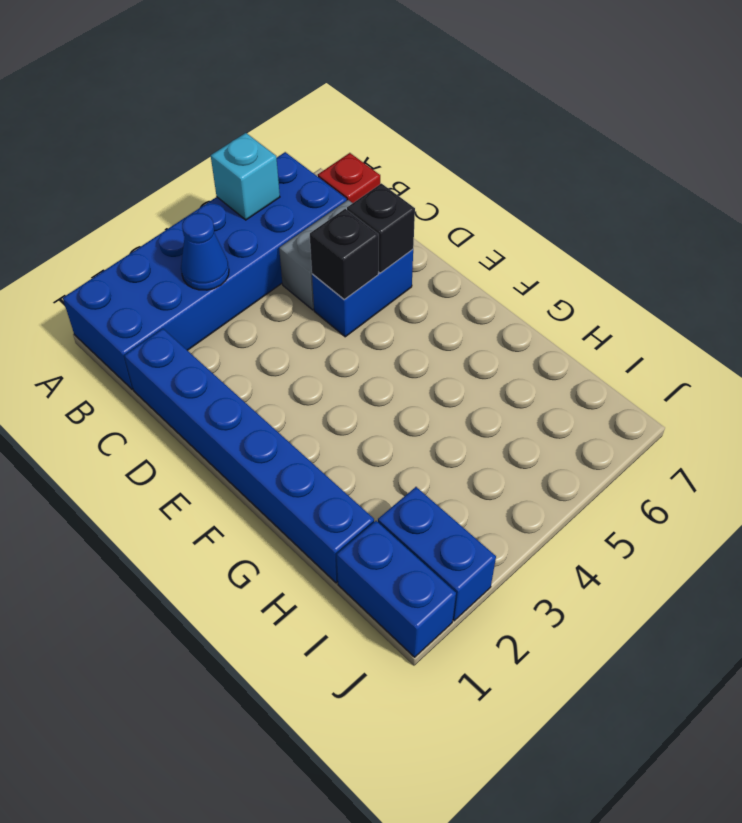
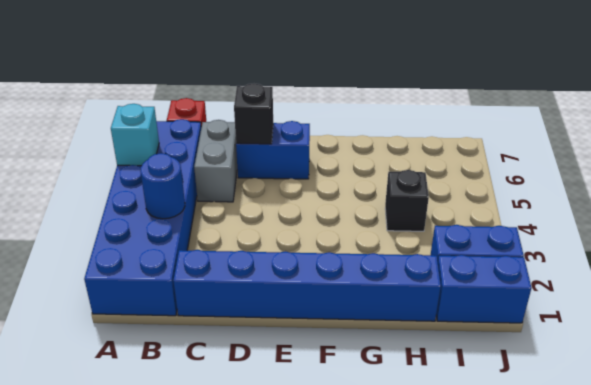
blue cone B3 level 2 -> blue round brick B3 level 2
blue brick D5:D6 level 1 -> blue brick D6:E6 level 1
black brick D5 level 2 -> black brick H4 level 1

